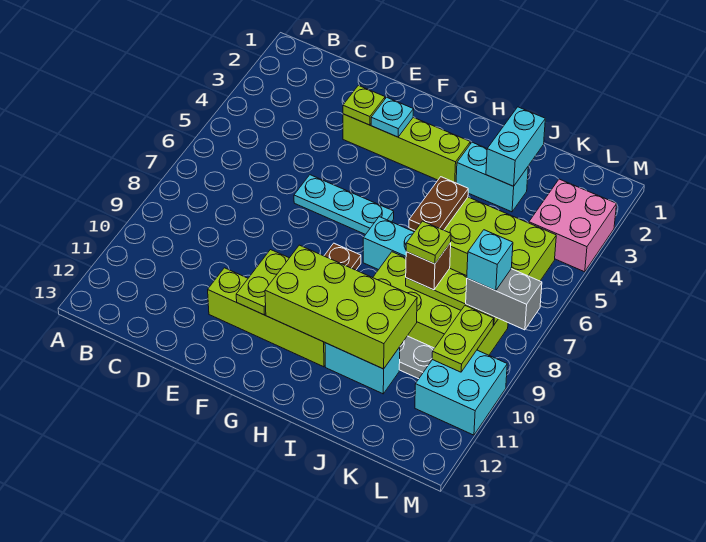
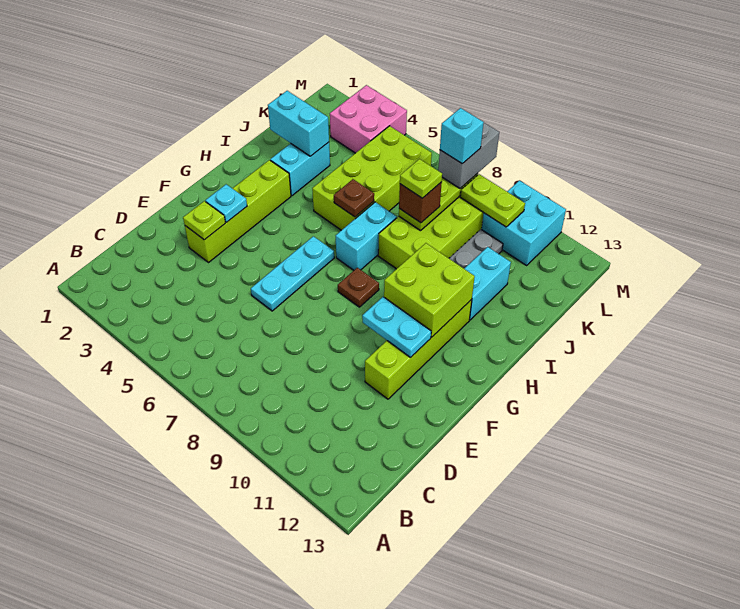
lime plate F10:F11 level 2 -> cyan plate F10:F11 level 2
lime brick G10:J11 level 2 -> lime brick G10:H11 level 2
brown plate I5:I6 level 2 -> brown plate I6 level 2

